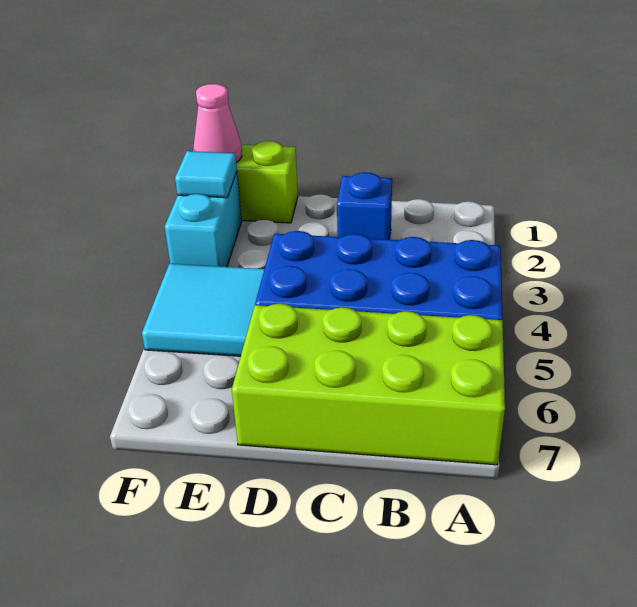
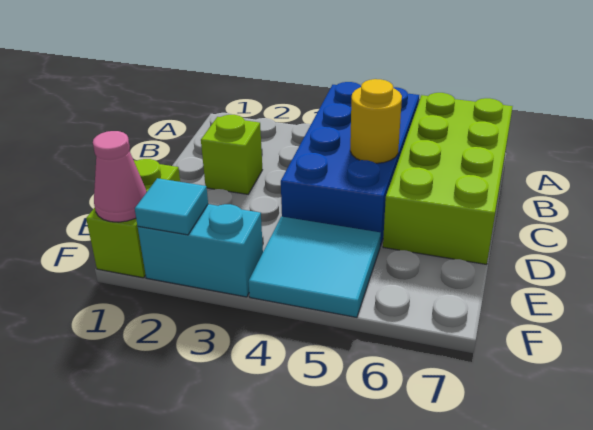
blue brick C2 level 1 -> lime brick C2 level 1
none -> yellow round brick C5 level 2

